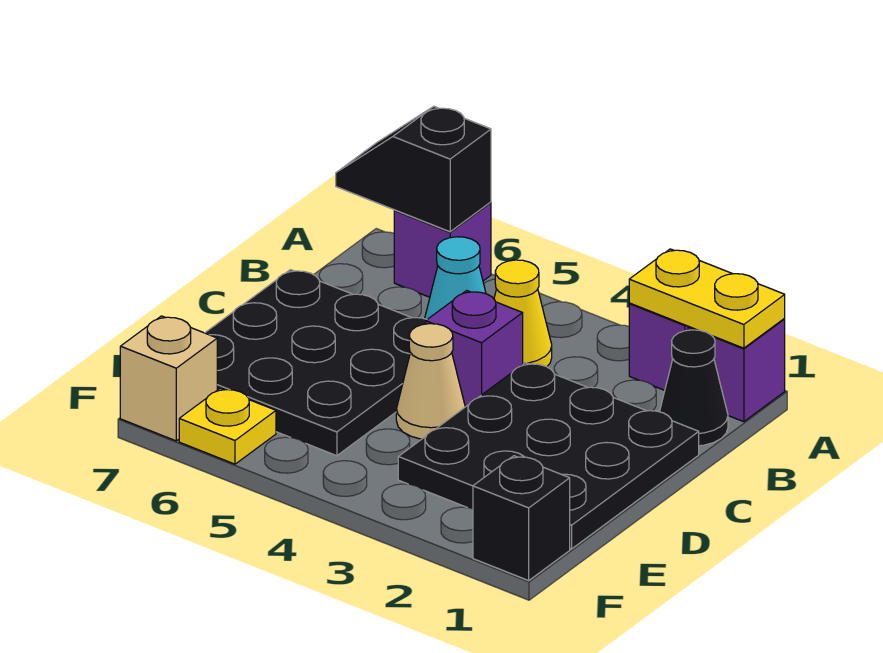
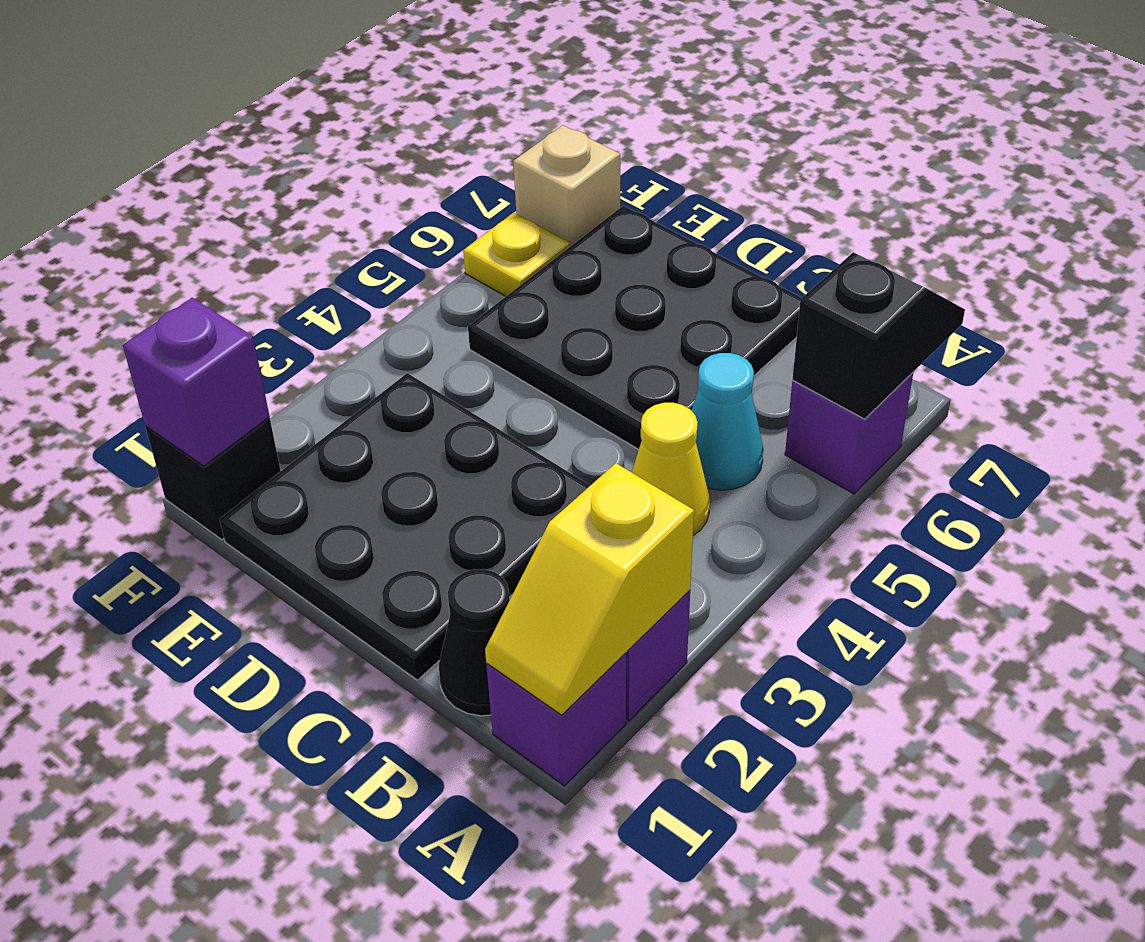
yellow plate A1:A2 level 2 -> yellow slope A1:A2 level 2 top 2
purple brick C4 level 1 -> purple brick F1 level 2
tan cone D4 level 1 -> none

